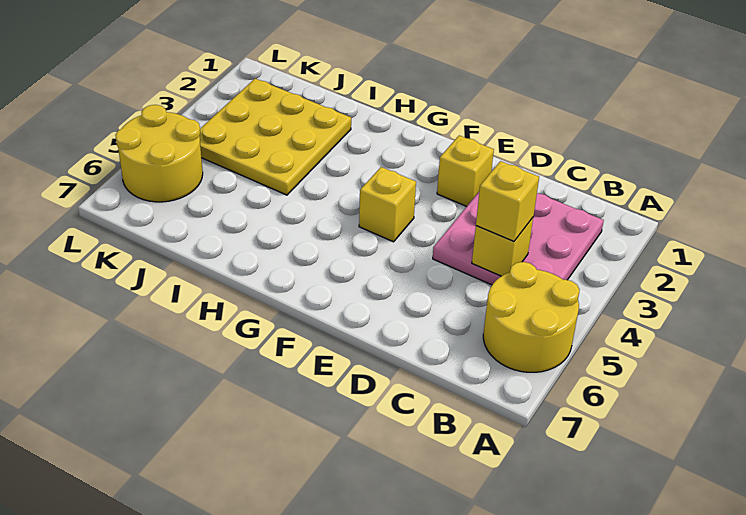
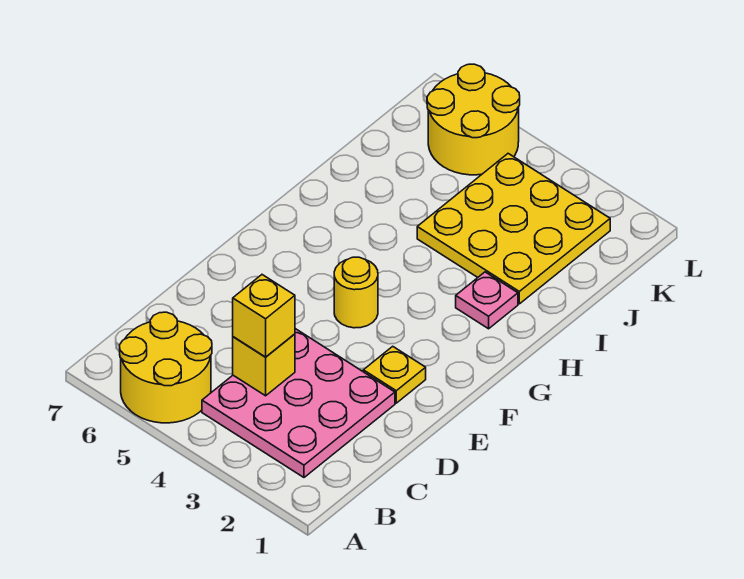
yellow brick E2 level 1 -> yellow plate E2 level 1
yellow brick F4 level 1 -> yellow round brick F4 level 1
none -> pink plate H2 level 1

